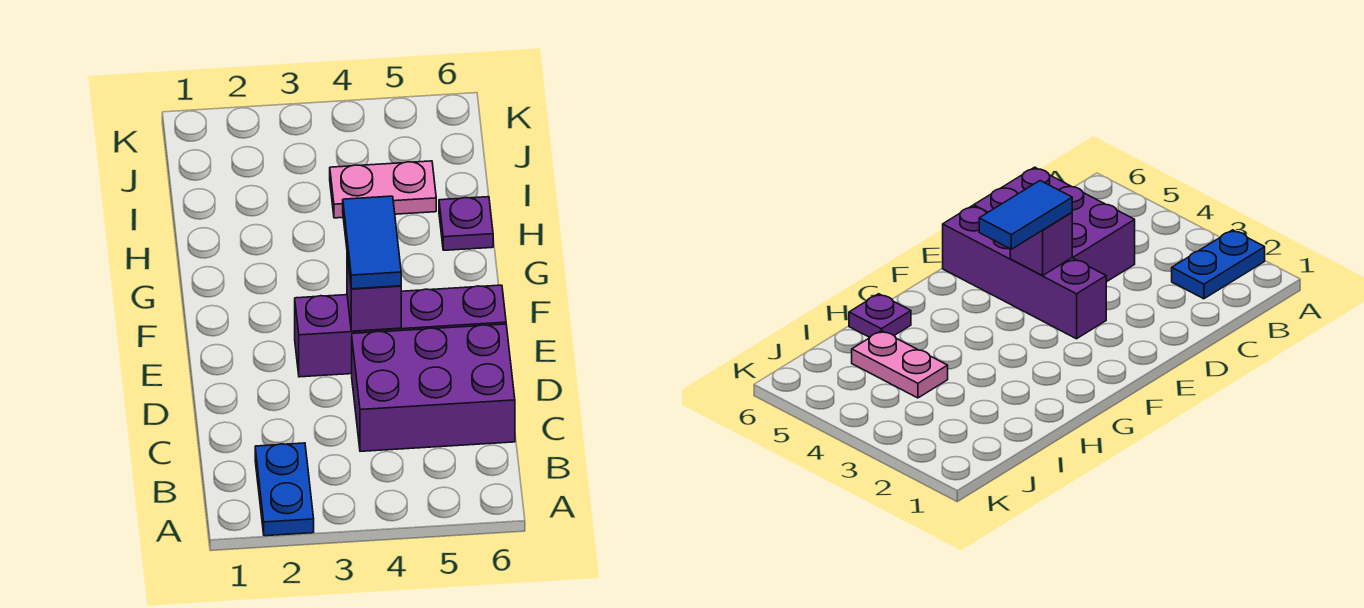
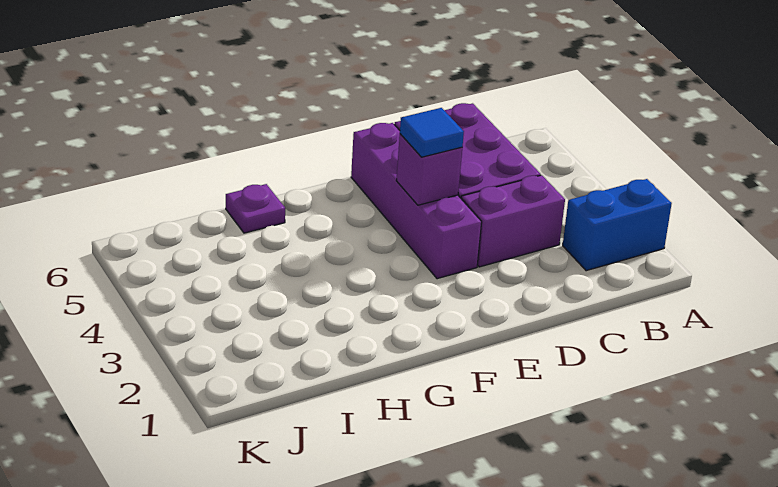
blue plate A2:B2 level 1 -> blue brick A2:B2 level 1
none -> purple brick C3:D3 level 1
blue tile E4:F4 level 3 -> blue tile E4 level 3
pink plate I4:I5 level 1 -> none

